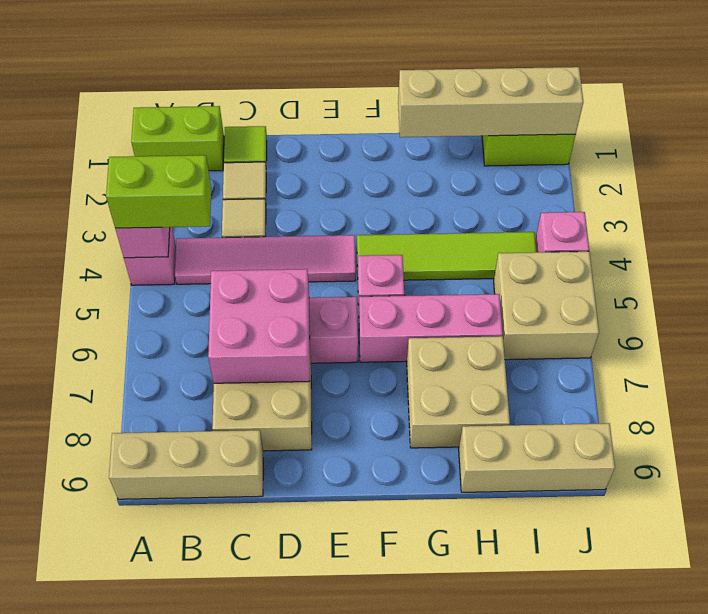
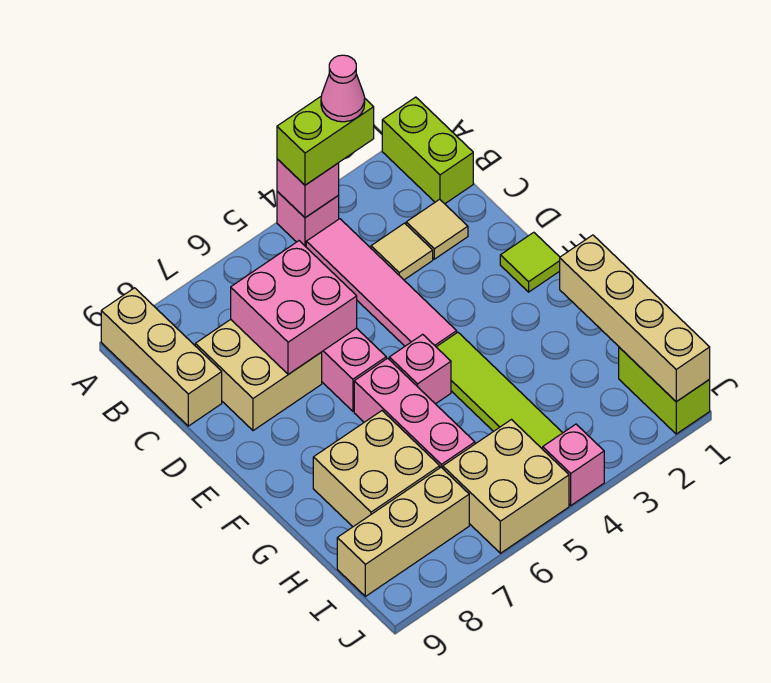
none -> pink cone A3 level 4
lime brick A4:B4 level 3 -> lime brick A3:A4 level 3
lime tile C1 level 1 -> lime tile E1 level 1
tan brick H9:J9 level 1 -> tan brick I7:I9 level 1

